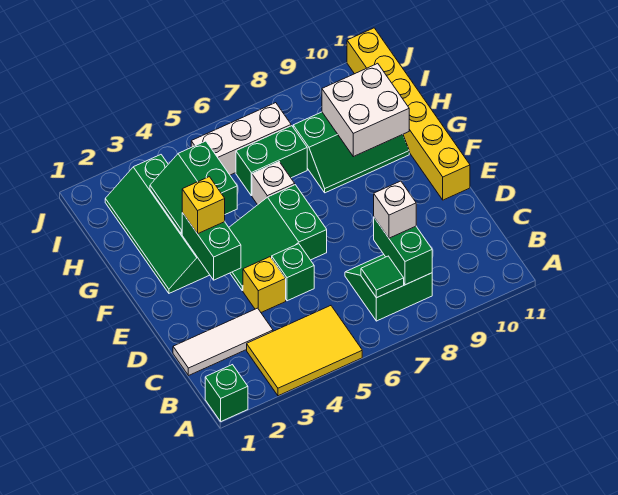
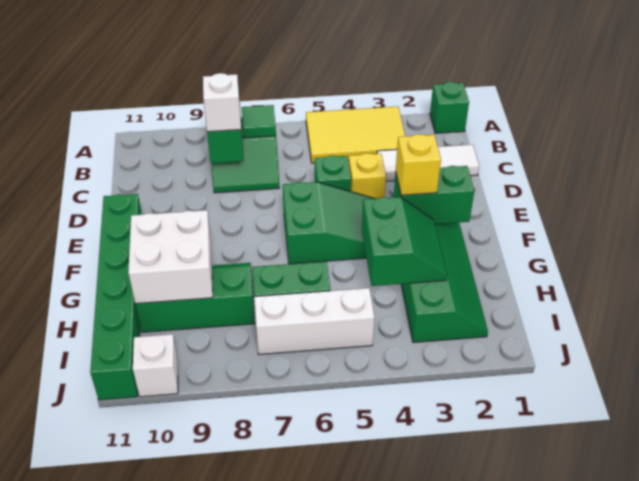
green brick E3:F3 level 2 -> green brick F2:F3 level 2
yellow brick E11:J11 level 1 -> green brick E11:J11 level 1
white brick G6 level 1 -> white brick J10 level 1

